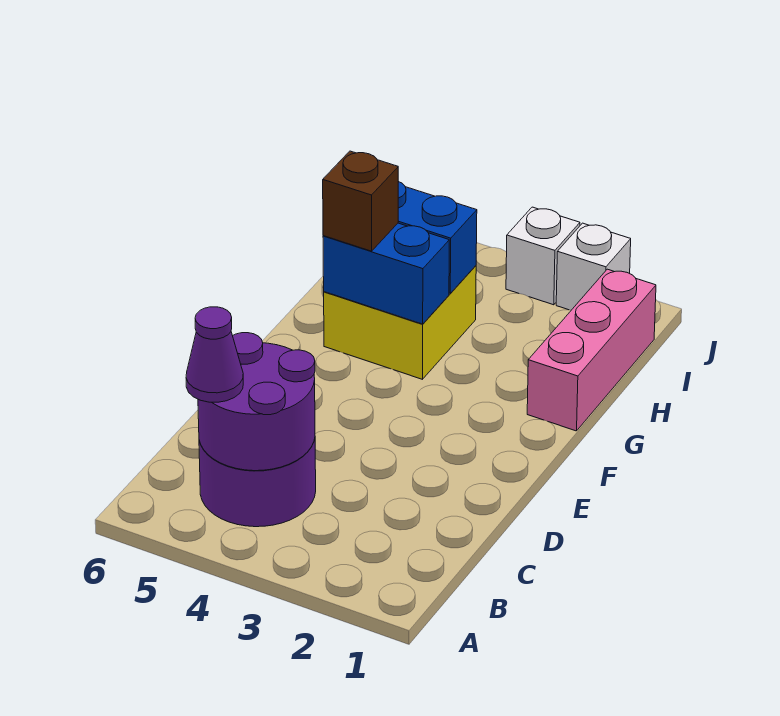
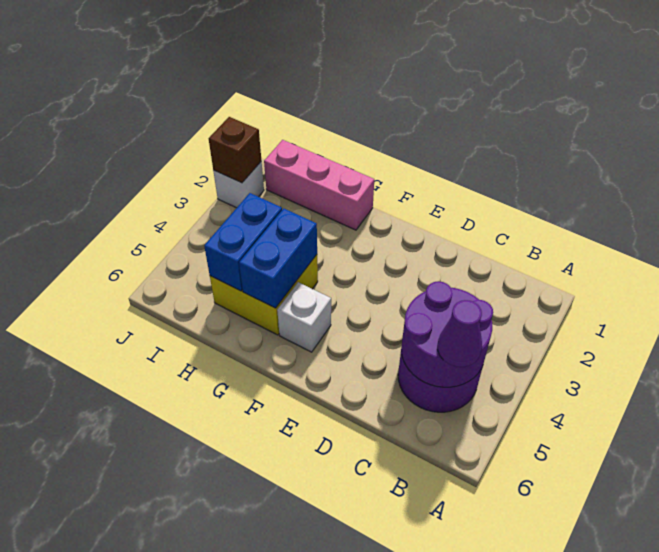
brown brick G5 level 3 -> brown brick J2 level 2
white brick J3 level 1 -> white brick F5 level 1

